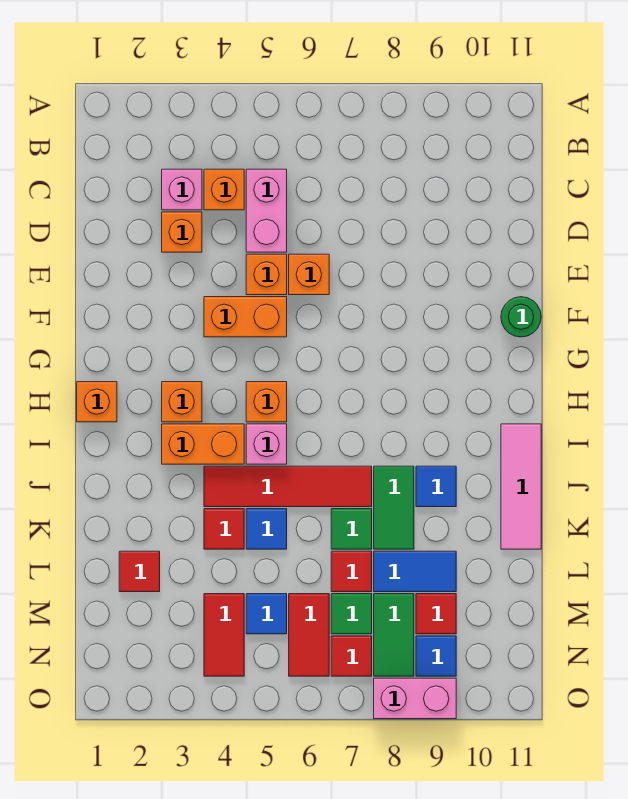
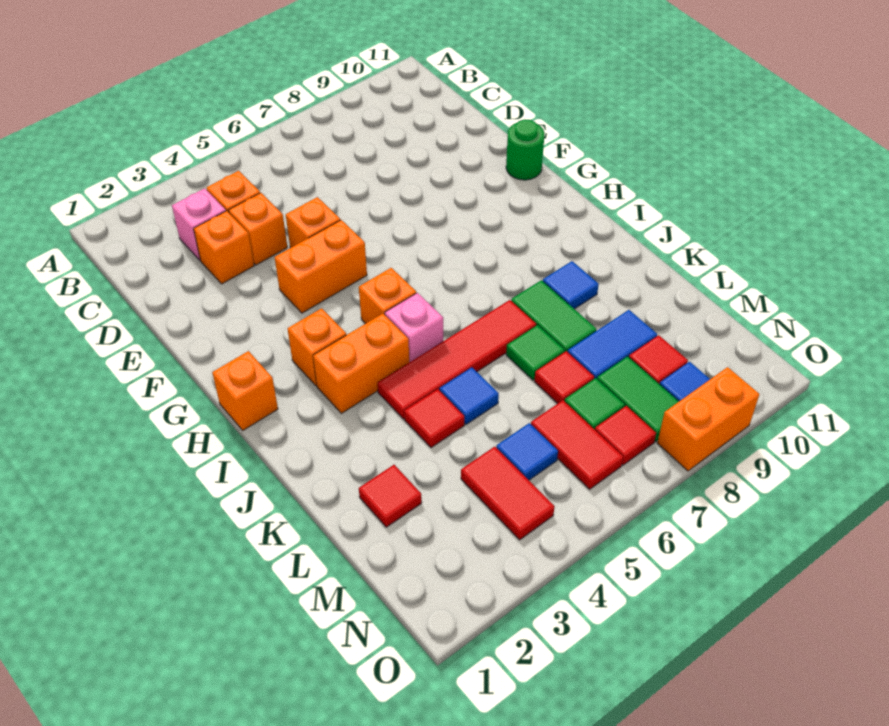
pink brick C5:D5 level 1 -> none
orange brick E6 level 1 -> orange brick D4 level 1
pink tile I11:K11 level 1 -> none
pink brick O8:O9 level 1 -> orange brick O8:O9 level 1

